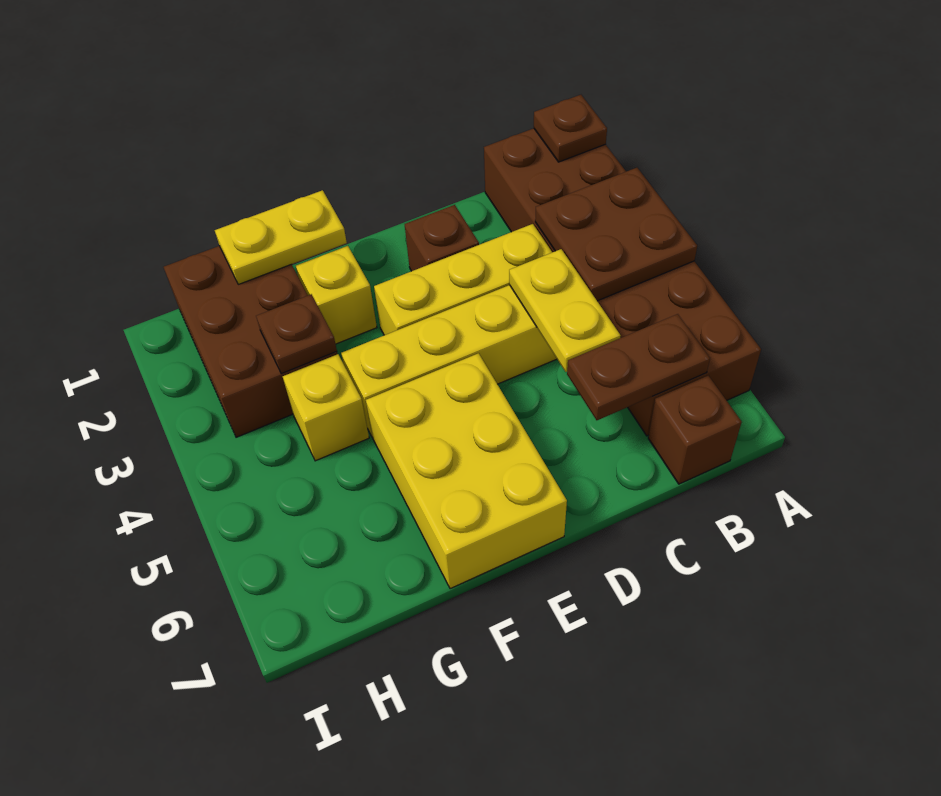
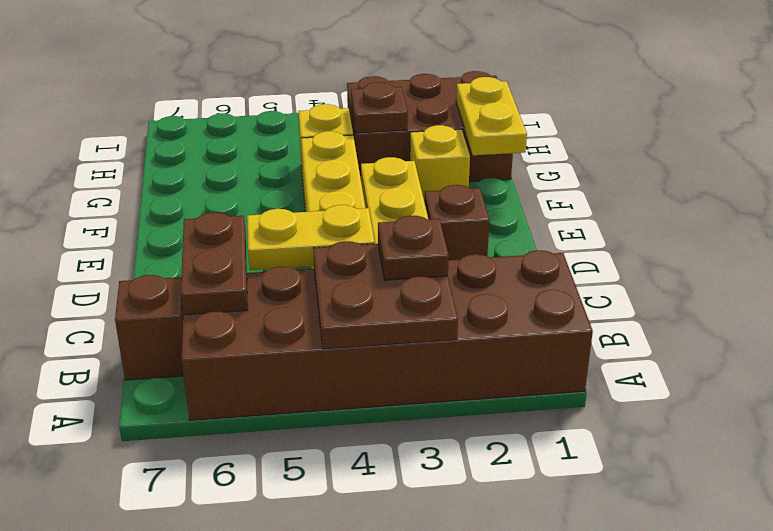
brown plate A1 level 2 -> brown plate B3 level 3
yellow brick E5:F7 level 1 -> none

